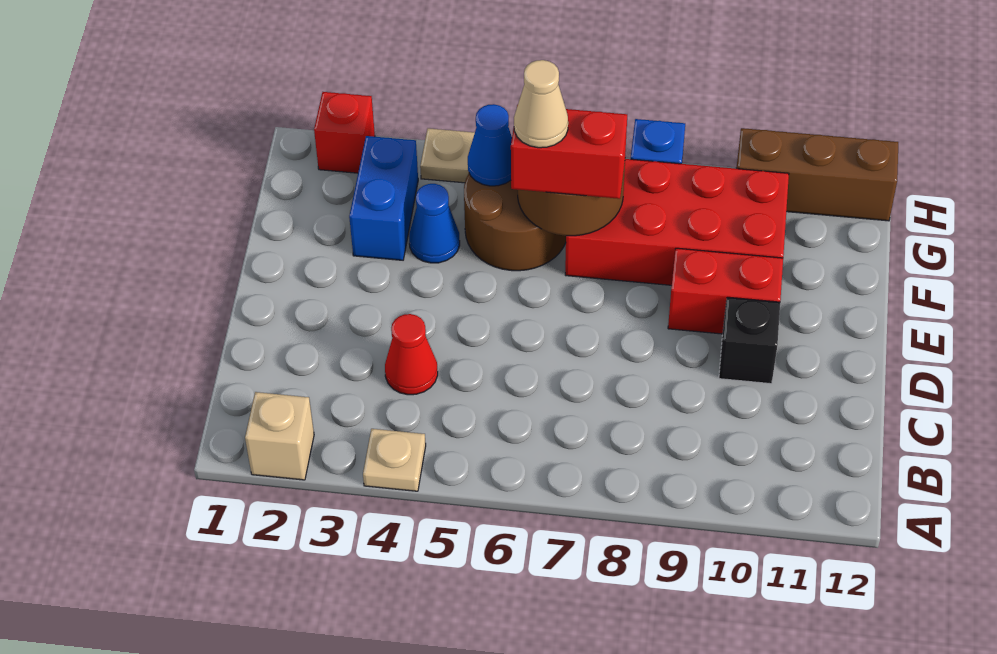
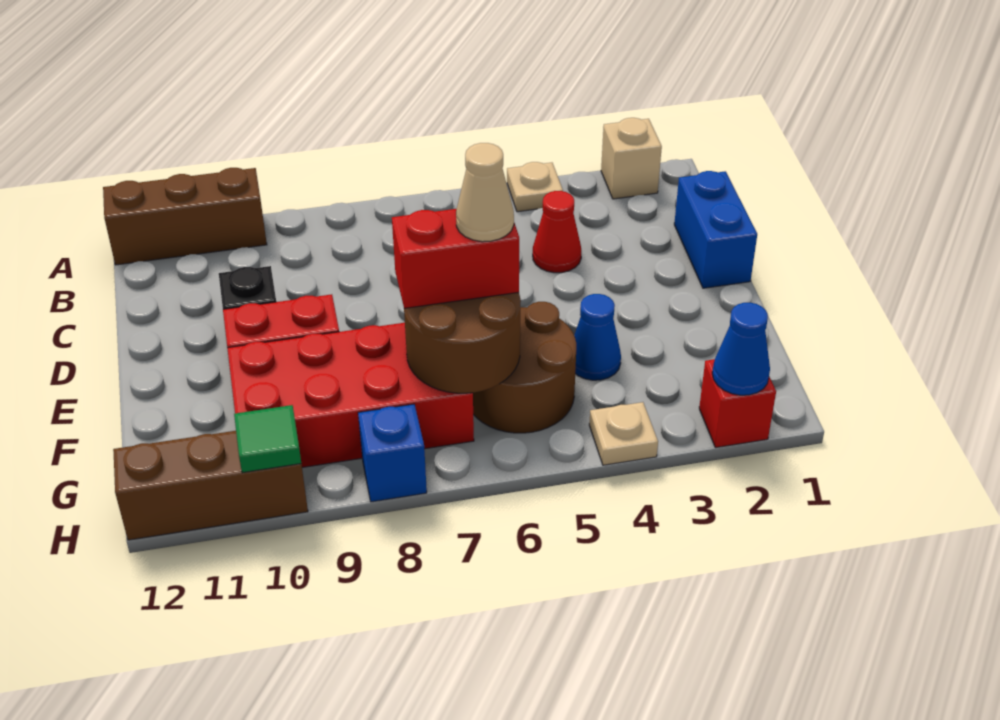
none -> brown brick A10:A12 level 1
blue brick F3:G3 level 1 -> blue brick C1:D1 level 1
blue cone G5 level 2 -> blue cone H2 level 2
none -> green tile H10 level 2

